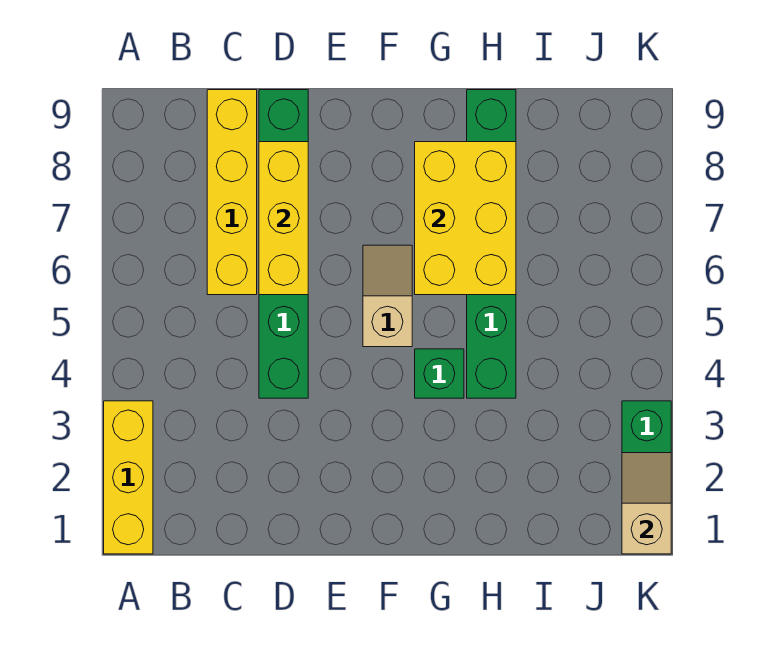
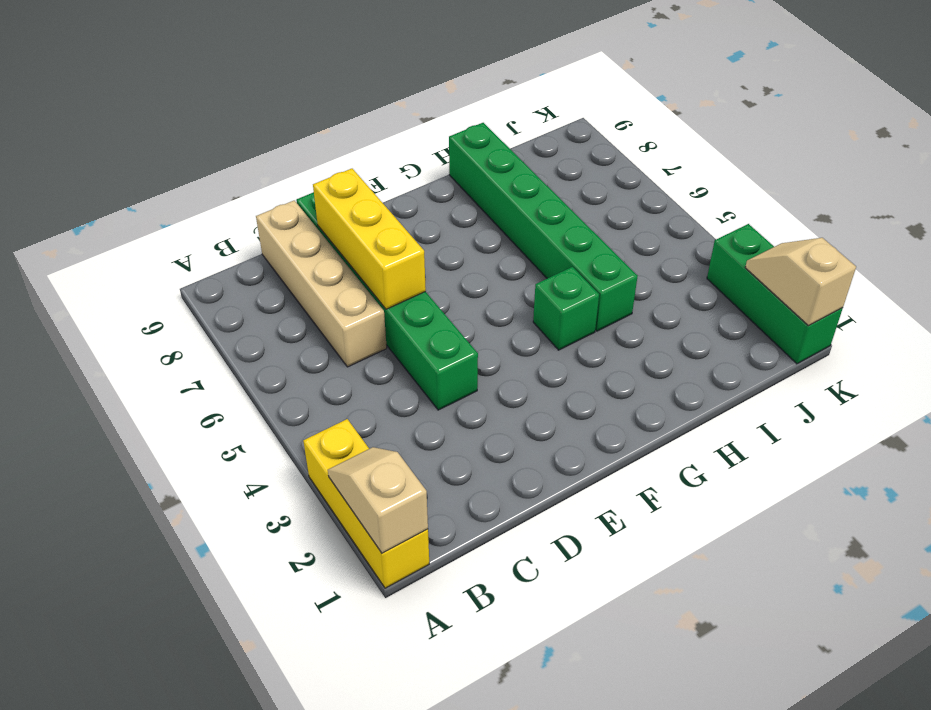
yellow brick C6:C9 level 1 -> tan brick C6:C9 level 1
tan slope F5:F6 level 1 top 5 -> tan slope A1:A2 level 2 top 1
yellow brick G6:H8 level 2 -> none

